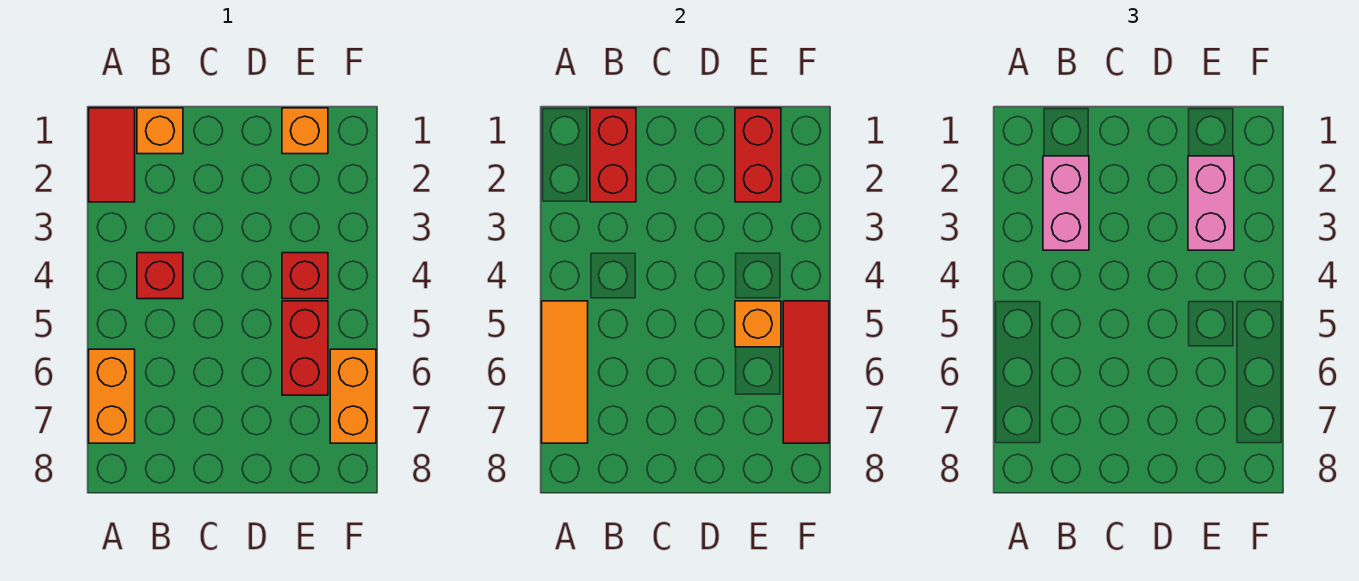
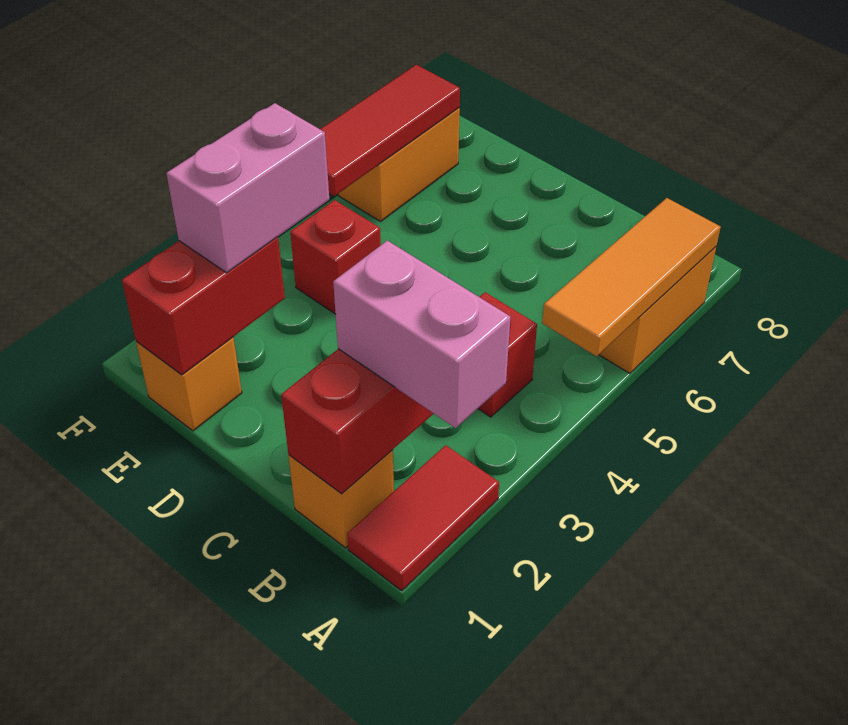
pink brick B2:B3 level 3 -> pink brick A2:B2 level 3
red brick E5:E6 level 1 -> none
orange brick E5 level 2 -> none

